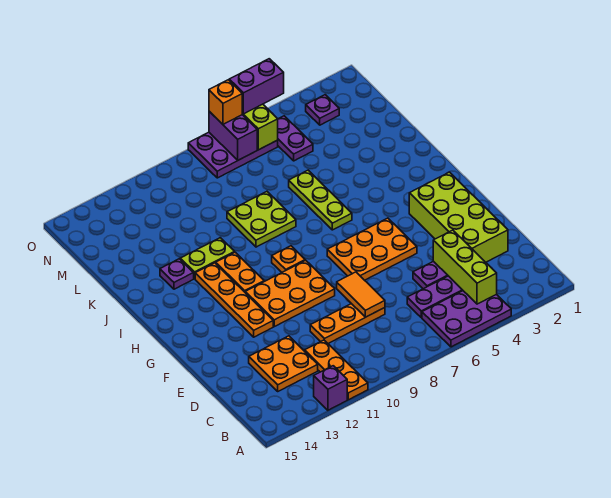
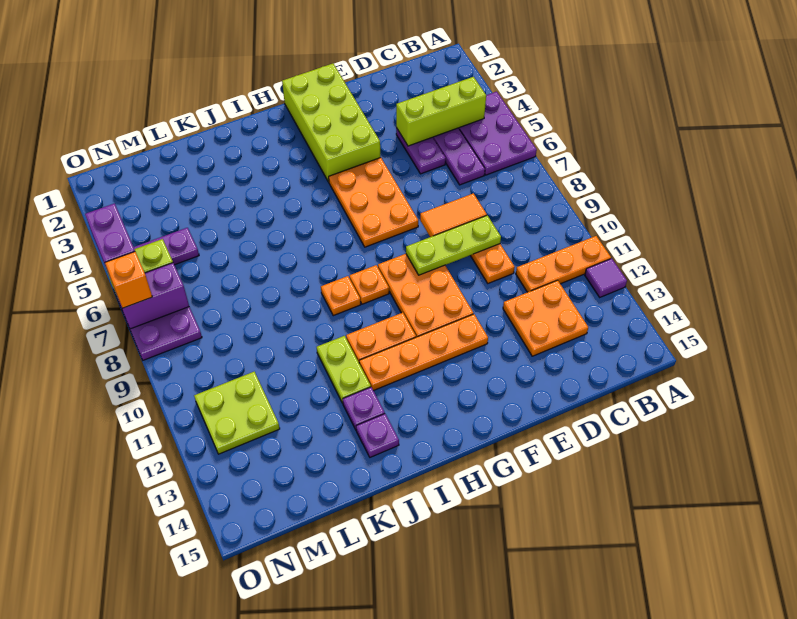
purple brick A12 level 1 -> purple tile A12 level 1
lime brick D2:G3 level 1 -> lime brick F1:G4 level 1
lime plate I6:K6 level 1 -> lime plate D9:F9 level 2
none -> orange plate I9 level 1
lime plate J8:K9 level 1 -> lime plate M11:N12 level 1
purple plate N3 level 1 -> purple plate J14 level 1

